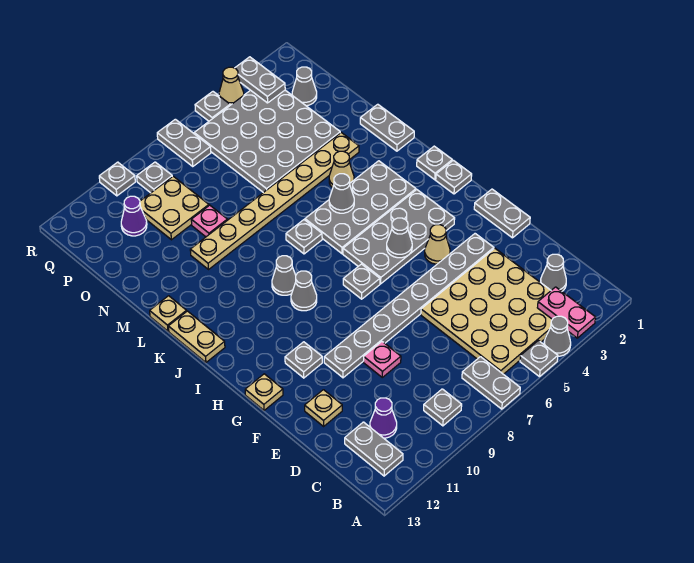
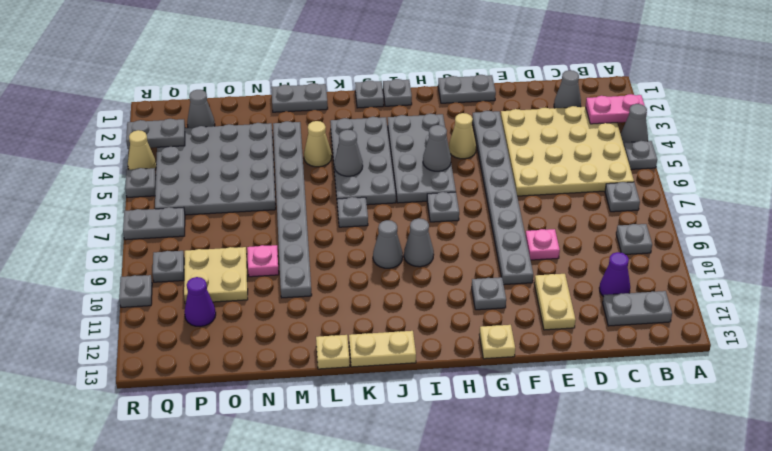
grey plate A7:B7 level 1 -> grey plate B7 level 1
tan plate E12 level 1 -> tan plate E11:E12 level 1
tan plate M3:M10 level 1 -> grey plate M3:M10 level 1

